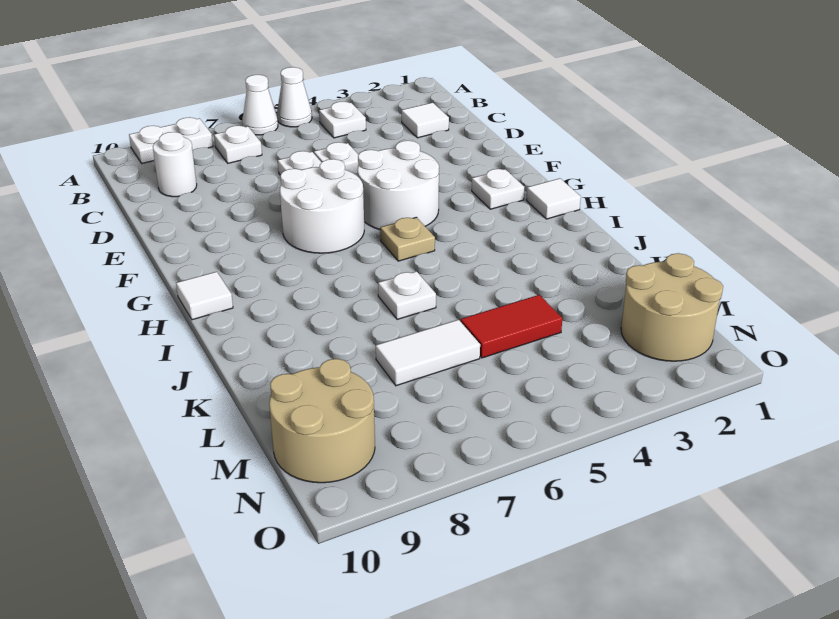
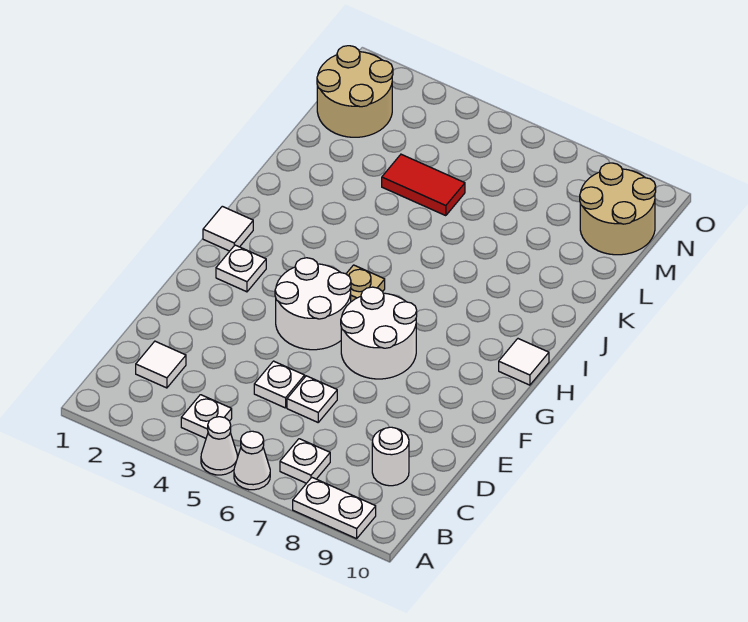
white plate J6 level 1 -> none
white tile L6:L7 level 1 -> none

